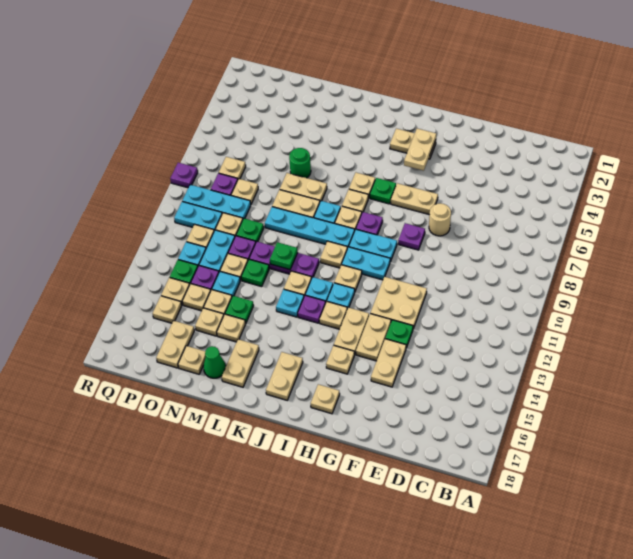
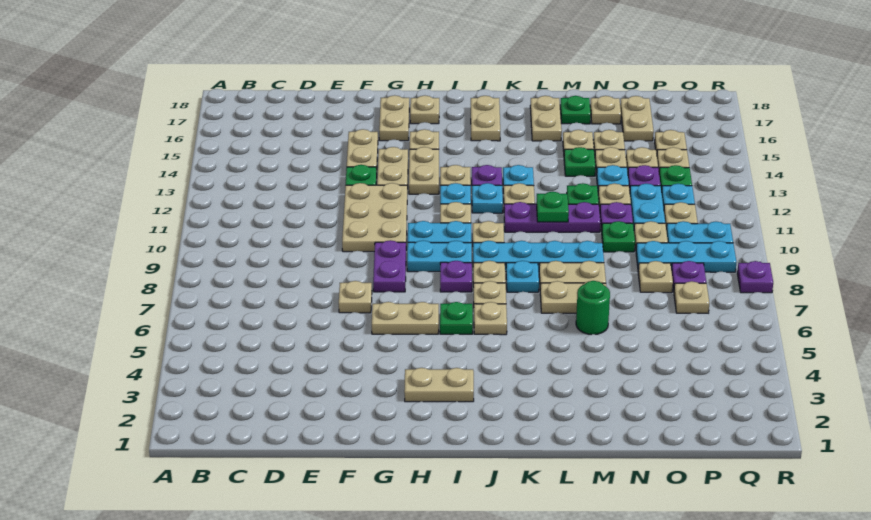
tan round brick F7 level 1 -> tan plate F7 level 1
tan plate F11:G12 level 1 -> tan plate F10:G12 level 1
purple plate G8 level 1 -> purple plate G8:G9 level 1
tan plate H3:H4 level 2 -> tan plate G16:G17 level 1
green cone M17 level 1 -> green plate M17 level 1

